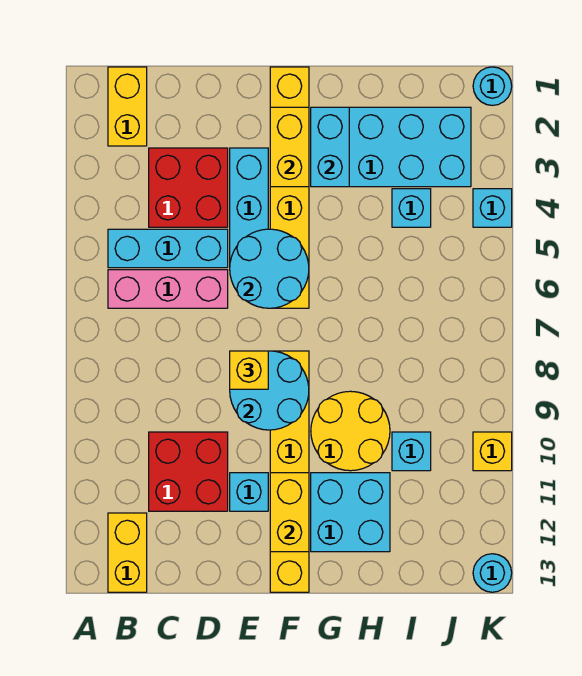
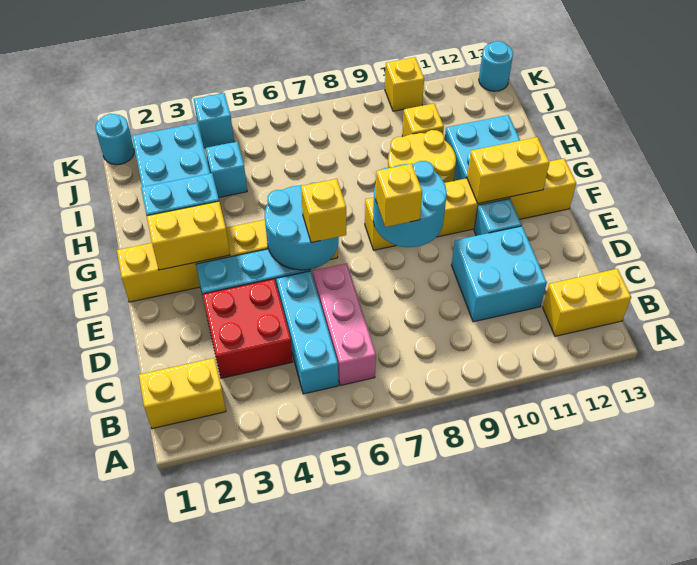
red brick C10:D11 level 1 -> cyan brick C10:D11 level 1
none -> yellow brick E6 level 3
cyan brick I10 level 1 -> yellow brick I10 level 1

